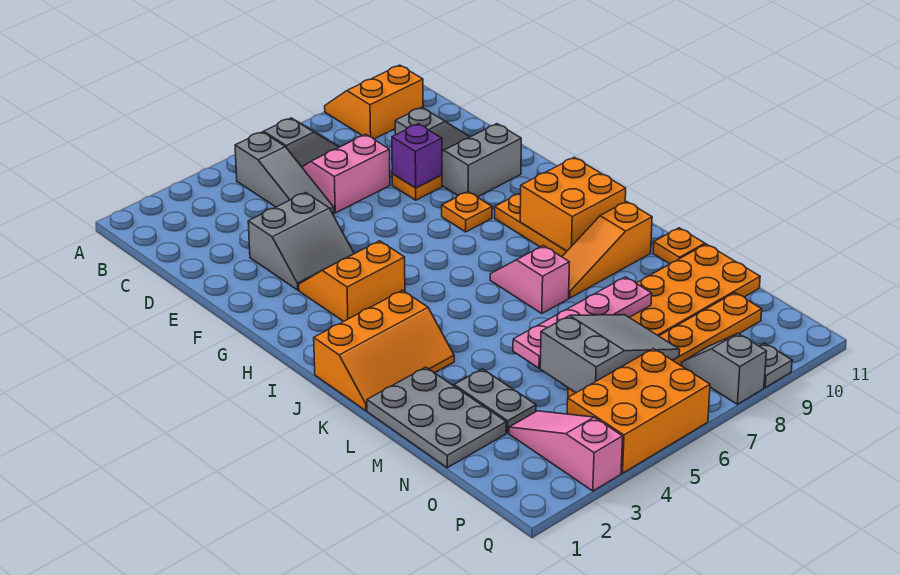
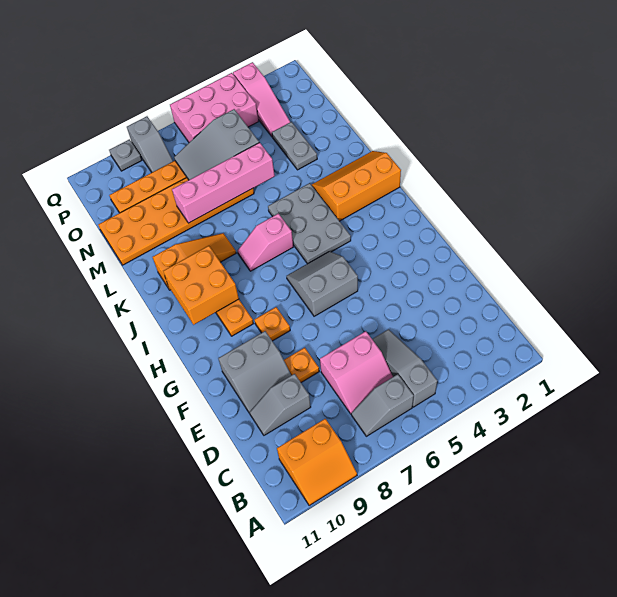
grey slope E3:F4 level 1 top E -> grey slope G5:H6 level 1 top G
purple brick E8 level 2 -> none
orange slope G3:H4 level 1 top H -> none
pink slope J7:K7 level 1 top K -> pink slope J6:J7 level 1 top 6
grey plate L1:N2 level 1 -> grey plate I4:K5 level 1
orange plate L11 level 1 -> none
pink plate M5:M8 level 2 -> pink brick M5:M8 level 2
orange brick P4:Q6 level 1 -> pink brick P4:Q6 level 1

